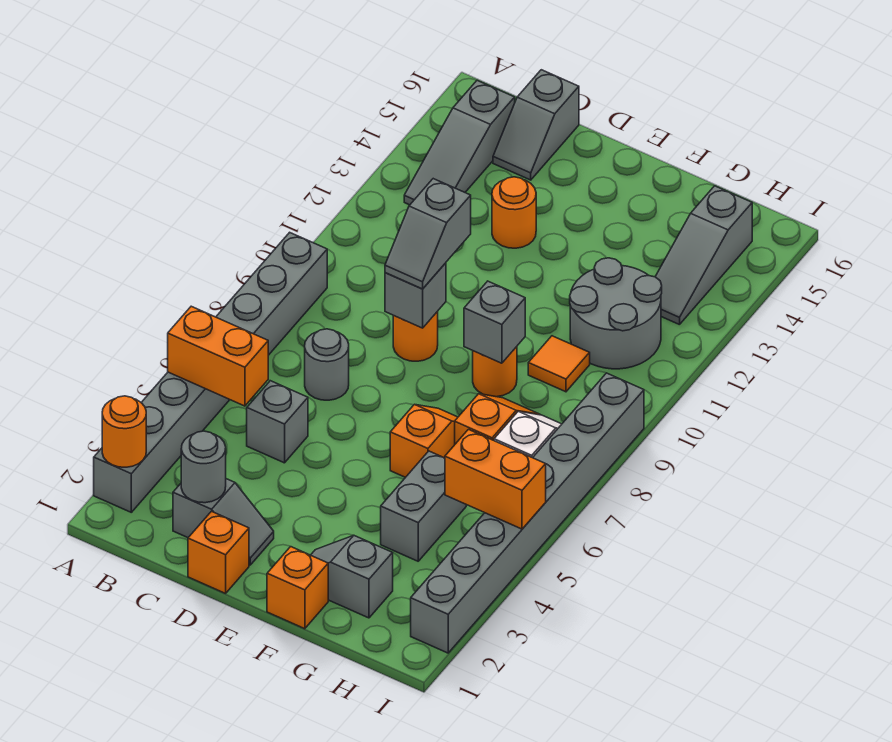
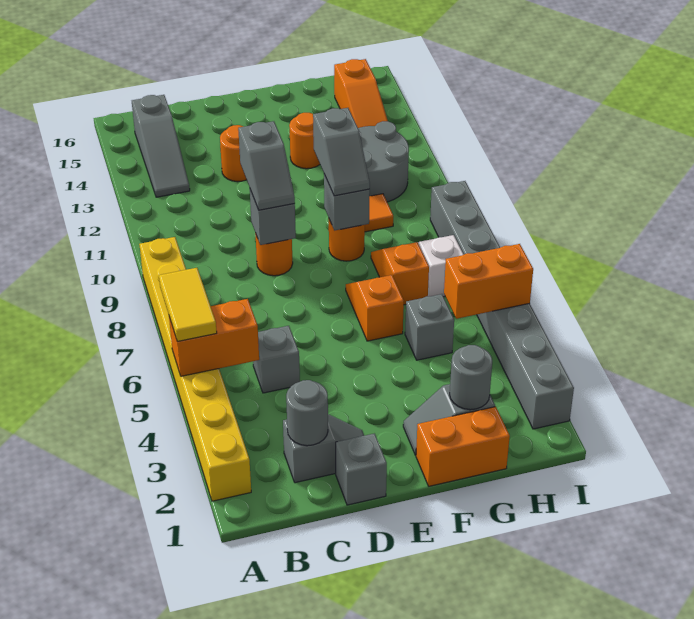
grey brick A2:A9 level 1 -> yellow brick A2:A9 level 1
orange round brick A2 level 2 -> orange round brick F13 level 1
none -> yellow tile A5:A6 level 3
grey round brick C7 level 1 -> grey round brick G2 level 2
grey slope C15:C16 level 1 top 16 -> grey slope F9:F10 level 3 top 10
orange brick D1 level 1 -> grey brick D1 level 1
orange brick F1 level 1 -> orange brick F1:G1 level 1
grey brick G4:G5 level 1 -> grey brick G5 level 1
grey slope H13:H15 level 1 top 15 -> orange slope H13:H15 level 1 top 15

